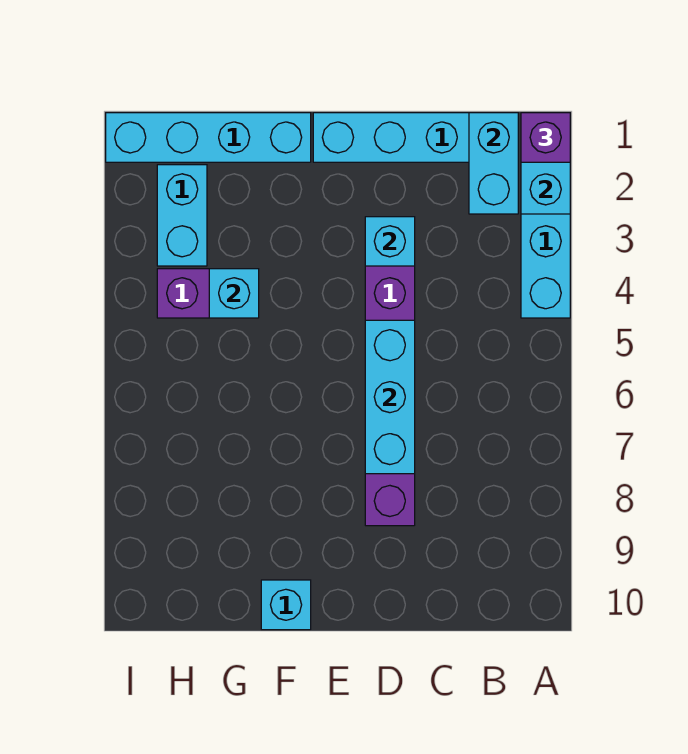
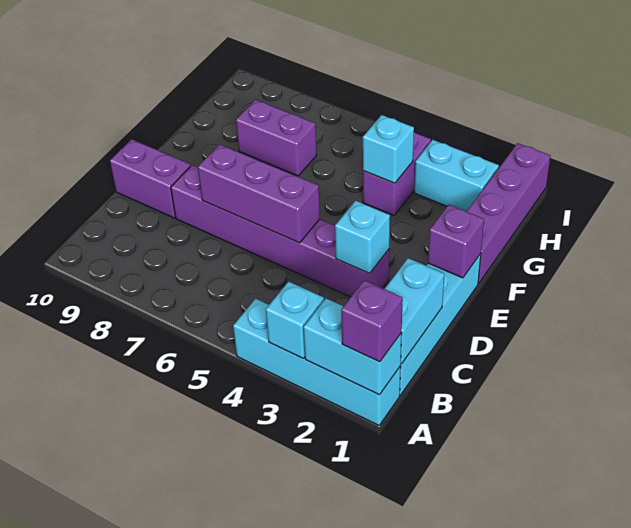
cyan brick B1:B2 level 2 -> cyan brick B1:C1 level 2
cyan brick D5:D7 level 2 -> purple brick D5:D7 level 2
none -> purple brick D9:D10 level 1
none -> purple brick E1 level 2
cyan brick F1:I1 level 1 -> purple brick F1:I1 level 1
cyan brick F10 level 1 -> cyan brick A3 level 2
none -> purple brick G7:G8 level 1

